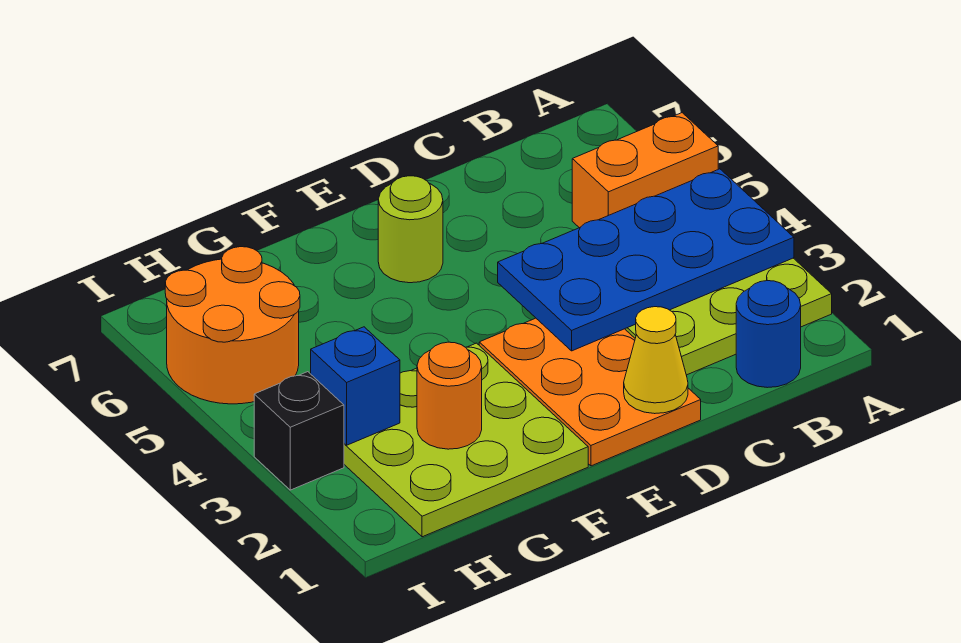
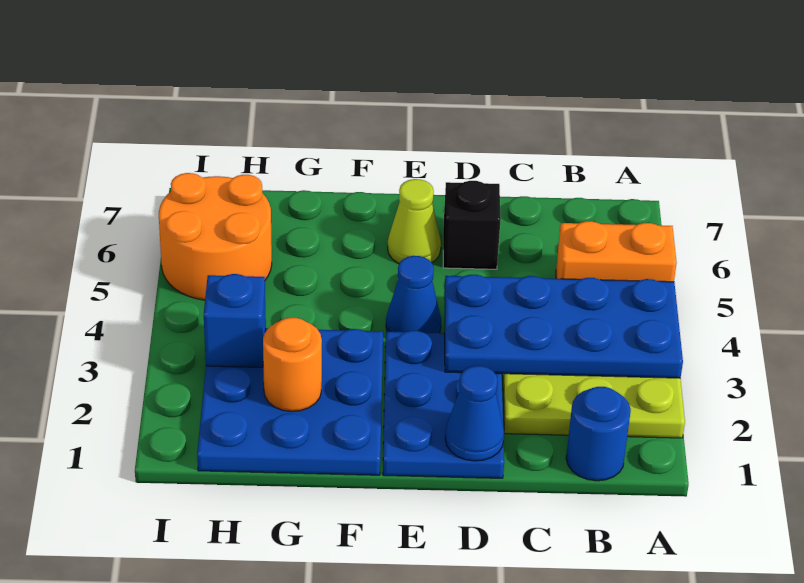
orange plate D1:E3 level 1 -> blue plate D1:E3 level 1
yellow cone D1 level 2 -> blue cone D1 level 2
none -> blue cone E4 level 1
lime round brick E6 level 1 -> lime cone E6 level 1
lime plate F1:H3 level 1 -> blue plate F1:H3 level 1
black brick I3 level 1 -> black brick D6 level 1

